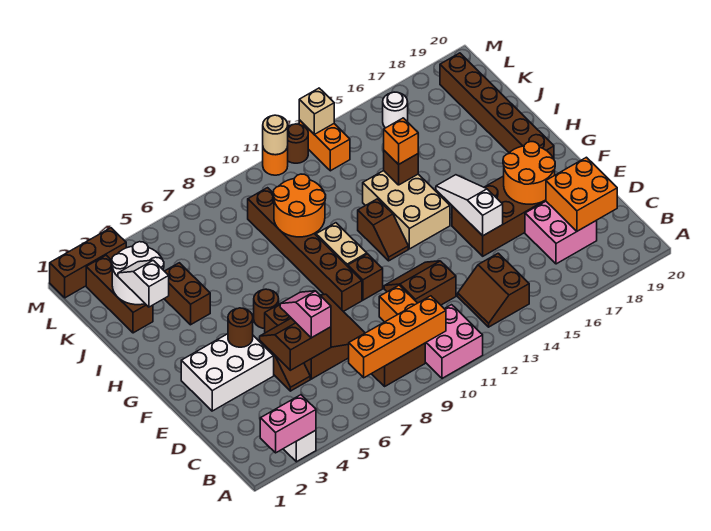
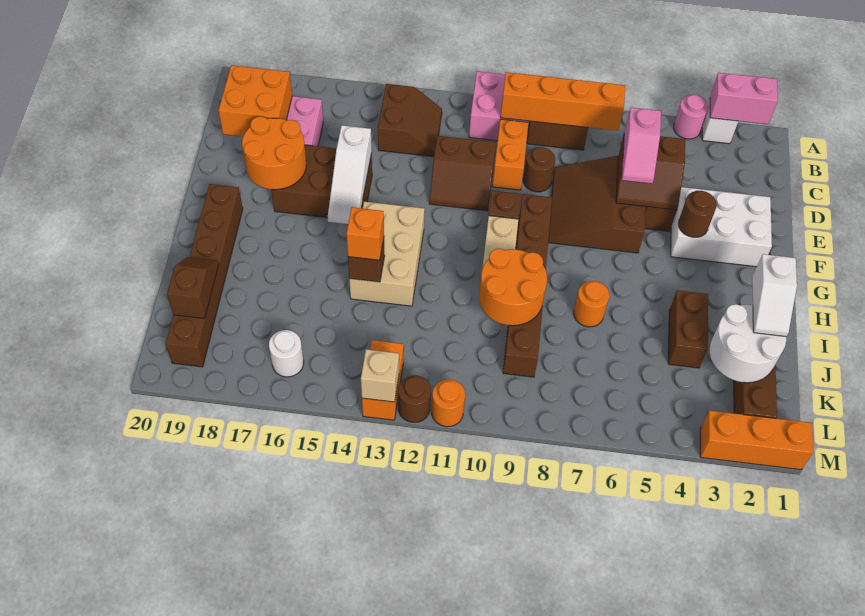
none -> pink round brick A4 level 1
brown round brick G6 level 1 -> brown round brick D9 level 1
brown slope G12:H12 level 1 top H -> brown slope J19:K19 level 2 top K
none -> orange round brick I7 level 1
brown brick M1:M3 level 1 -> orange brick M1:M3 level 1
tan round brick M11 level 2 -> none

